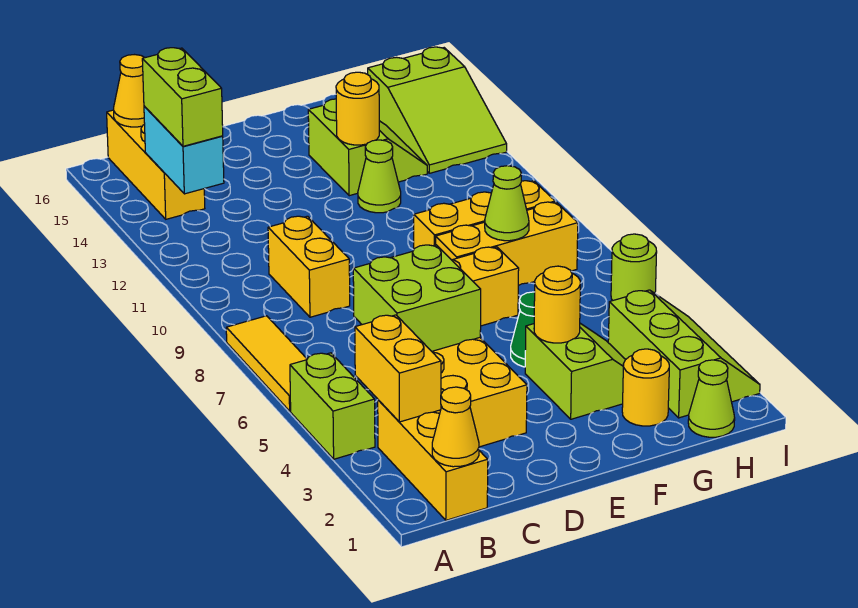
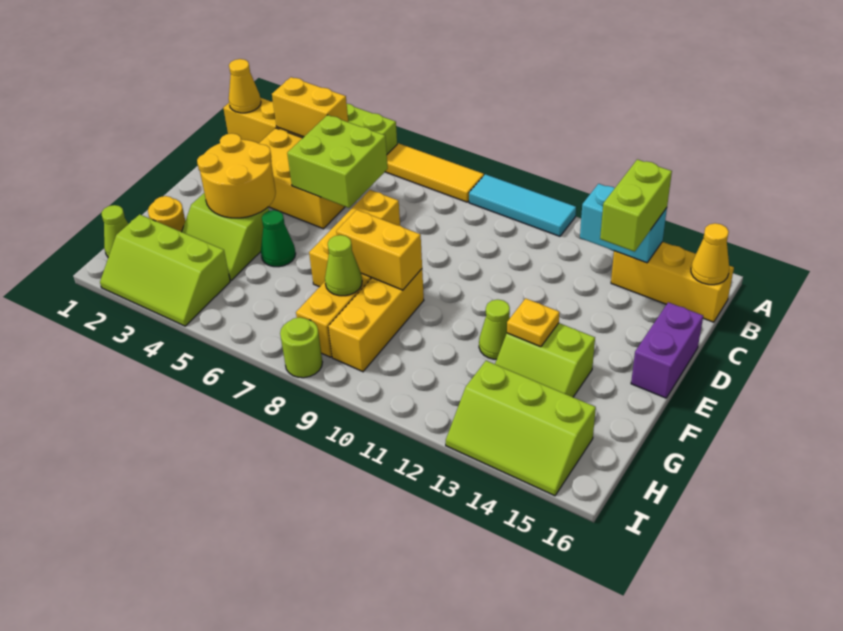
none -> cyan tile A9:A11 level 1
lime brick B13:B14 level 3 -> lime brick B14:C14 level 3
yellow brick C9:C10 level 1 -> yellow brick F8:F9 level 2
none -> purple brick D16:E16 level 1
yellow round brick F4 level 2 -> yellow round brick E3:F4 level 2
yellow round brick F13 level 2 -> yellow plate F13 level 2
lime slope H13:I15 level 1 top 15 -> lime slope H13:I15 level 1 top H
lime round brick I6 level 1 -> lime round brick I8 level 1

